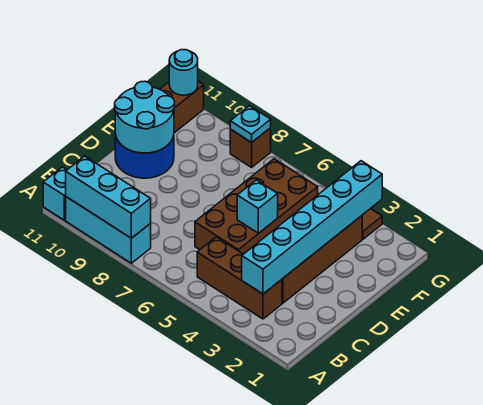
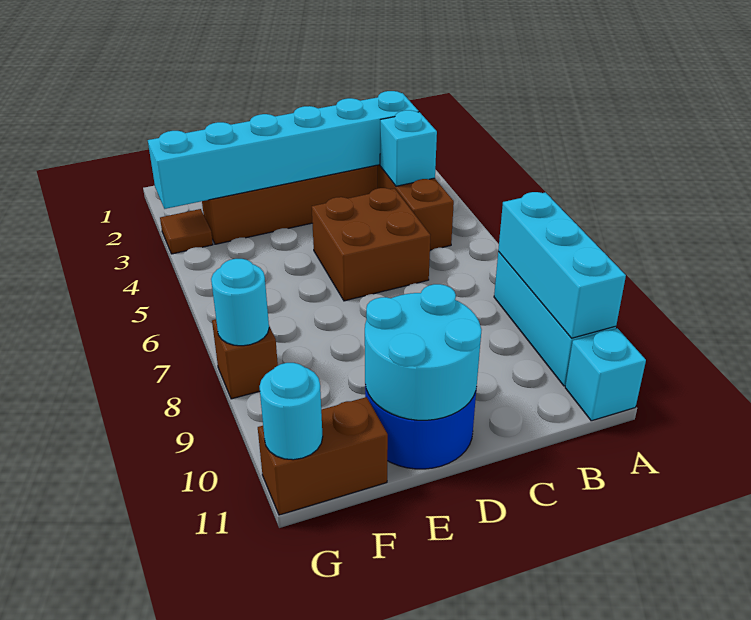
brown brick C5:F6 level 1 -> brown brick C5:D6 level 1
cyan brick D5 level 2 -> cyan brick B4 level 2
cyan plate G8 level 2 -> cyan round brick G8 level 2

